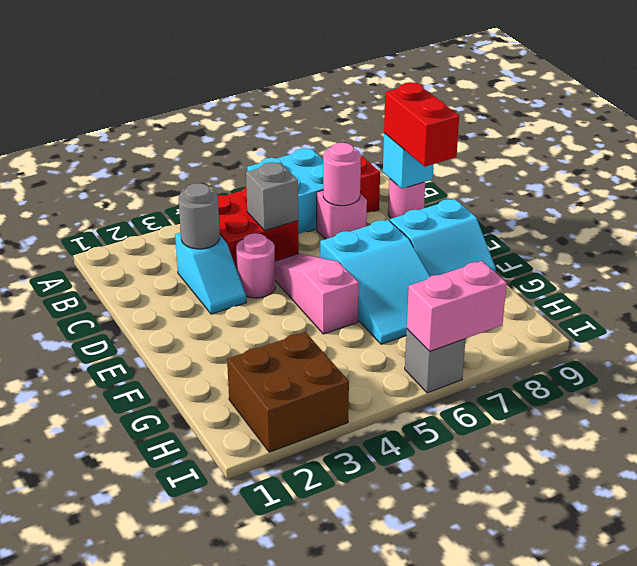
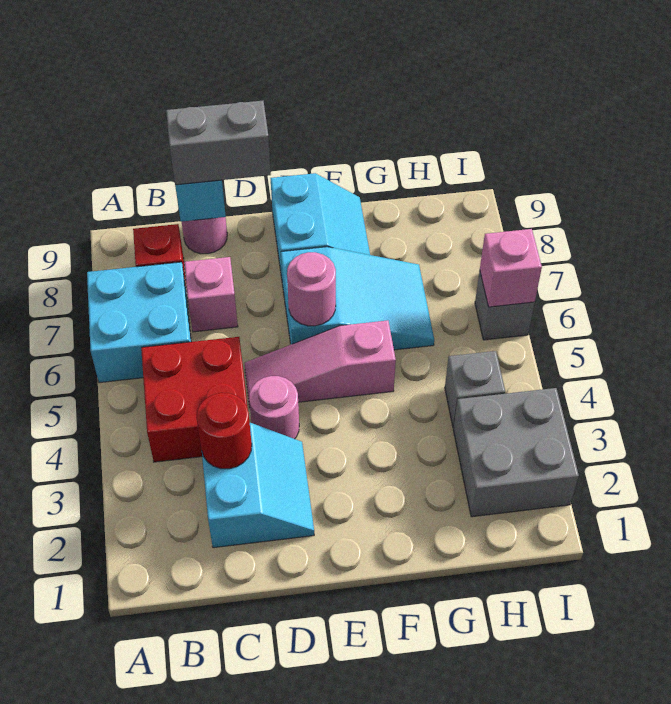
cyan slope C3:D3 level 1 top C -> cyan slope C2:D3 level 1 top C
grey round brick C3 level 2 -> red round brick C3 level 2
grey brick C5 level 2 -> grey brick H4 level 1
pink round brick C7 level 2 -> pink round brick E6 level 2
red brick C9:D9 level 3 -> grey brick C9:D9 level 3
brown brick H2:I3 level 1 -> grey brick H2:I3 level 1
pink brick I6:I7 level 2 -> pink brick I6 level 2

